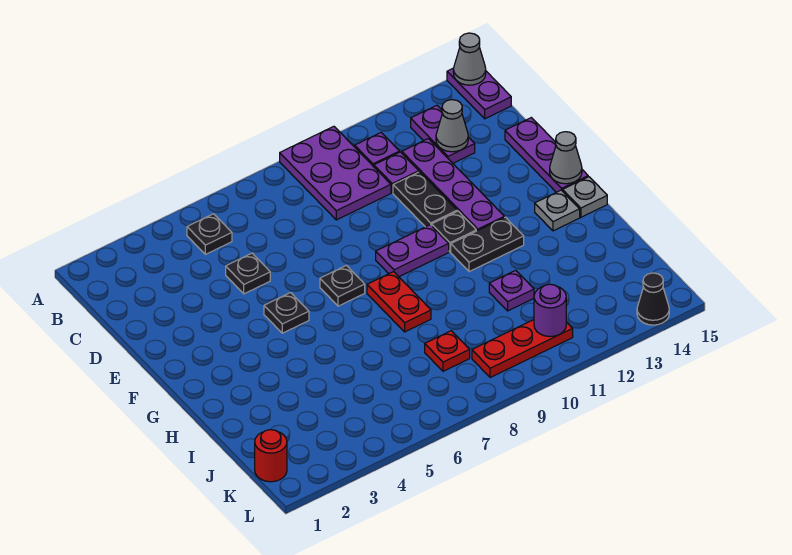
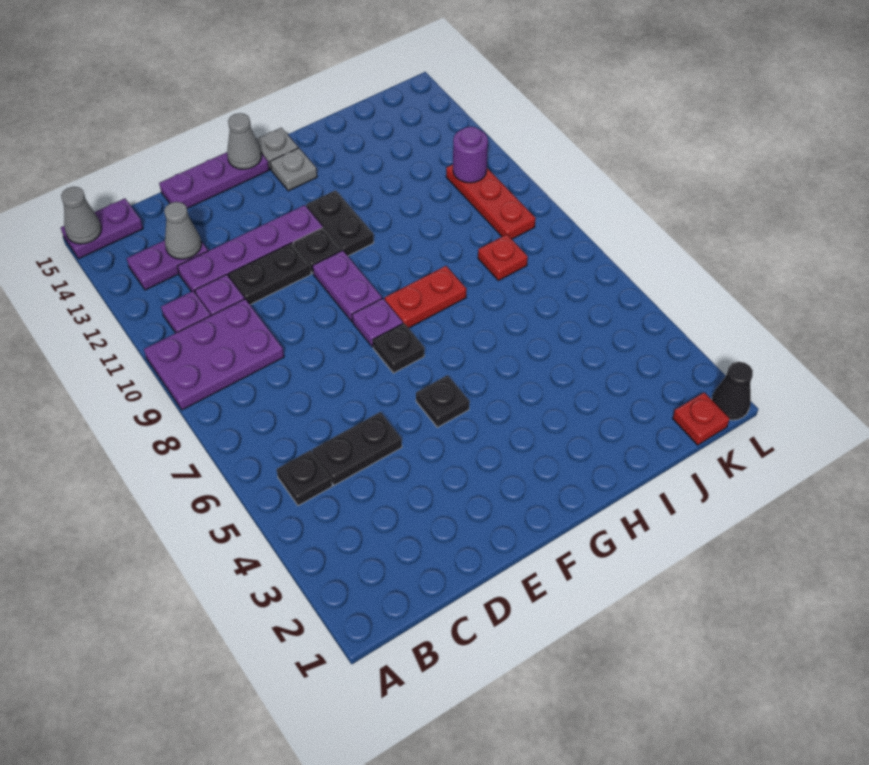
black plate D5 level 1 -> black plate C5:D5 level 1
purple plate I11 level 1 -> purple plate F8 level 1
red round brick K1 level 1 -> red plate K1 level 1
black cone L14 level 1 -> black cone L1 level 1

